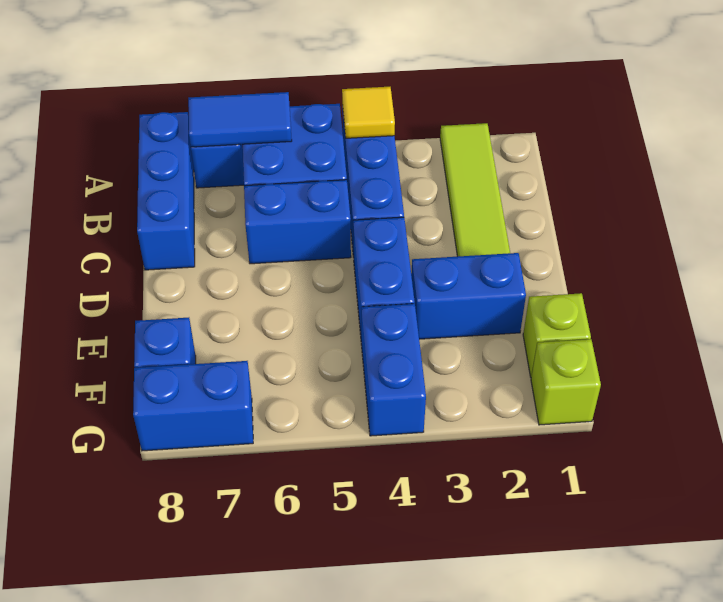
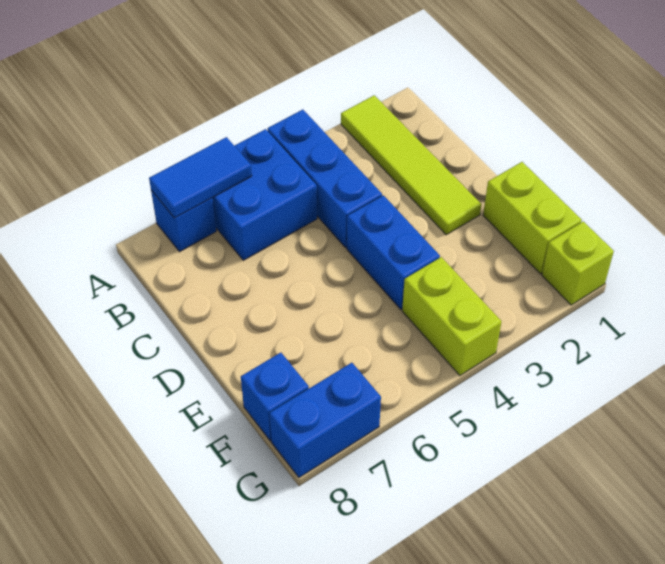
yellow tile A4 level 2 -> none
blue brick A8:C8 level 1 -> none
blue brick C5:C6 level 1 -> none
blue brick E2:E3 level 1 -> none
lime brick F1 level 1 -> lime brick E1:F1 level 1
blue brick F4:G4 level 1 -> lime brick F4:G4 level 1

